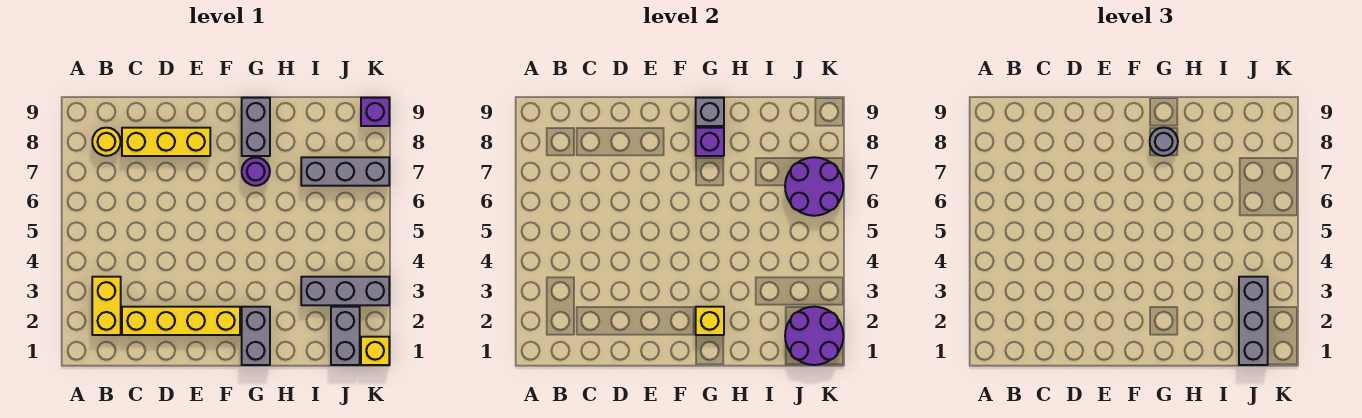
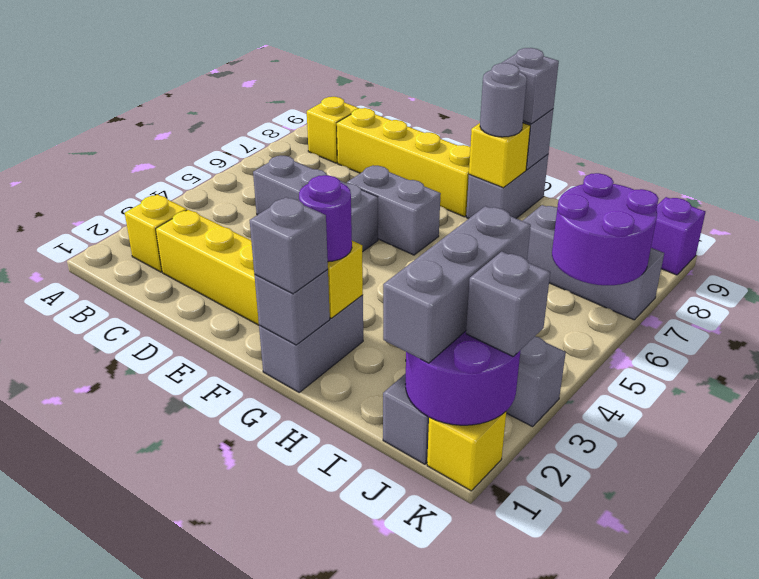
yellow brick B2:B3 level 1 -> yellow brick B2 level 1
yellow round brick B8 level 1 -> yellow brick B8 level 1
none -> grey brick C5:E5 level 1
yellow brick C8:E8 level 1 -> yellow brick C8:F8 level 1
none -> grey brick E6:F6 level 1
none -> grey brick G1 level 2
none -> grey brick G1 level 3
purple round brick G7 level 1 -> purple round brick G2 level 3
purple brick G8 level 2 -> yellow brick G8 level 2
none -> grey brick G9 level 3
none -> grey brick K2 level 3

